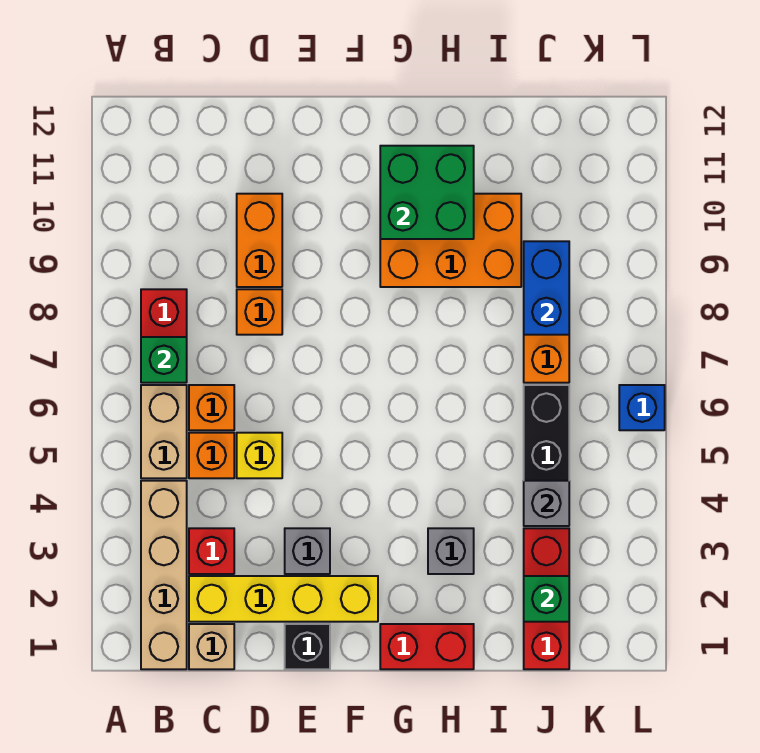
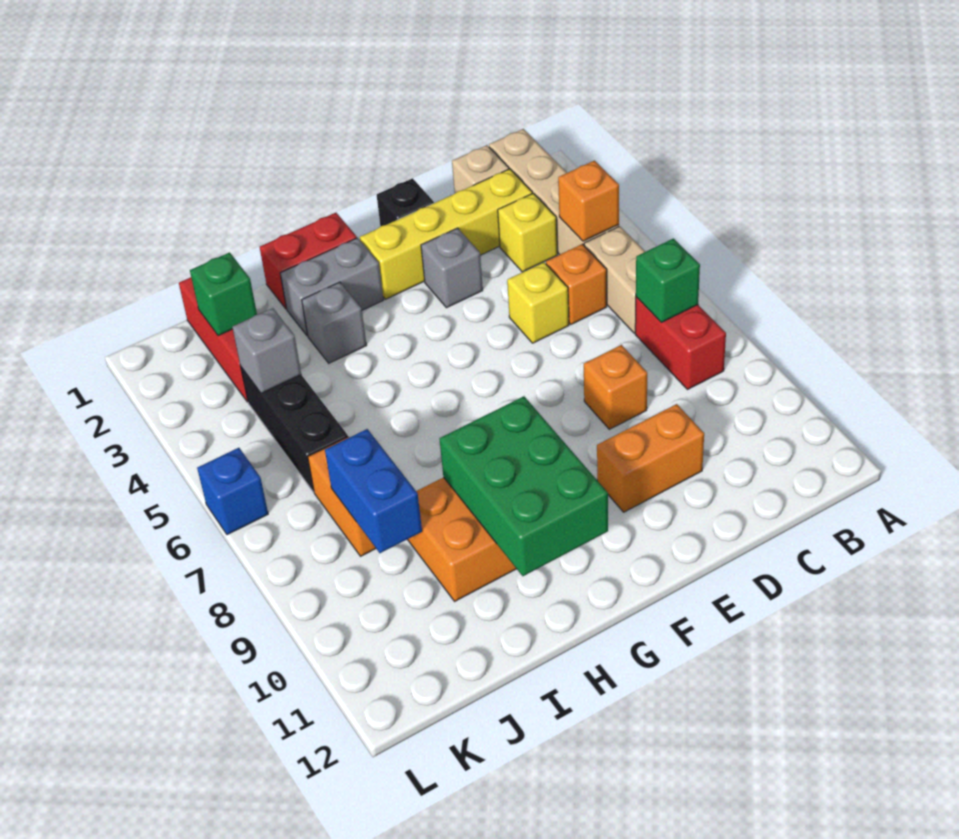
red brick C3 level 1 -> yellow brick C3 level 1
orange brick C6 level 1 -> orange brick B4 level 2
orange brick D9:D10 level 1 -> orange brick D10:E10 level 1
none -> grey brick G2:H2 level 1
green brick G10:H11 level 2 -> green brick G9:H11 level 2

